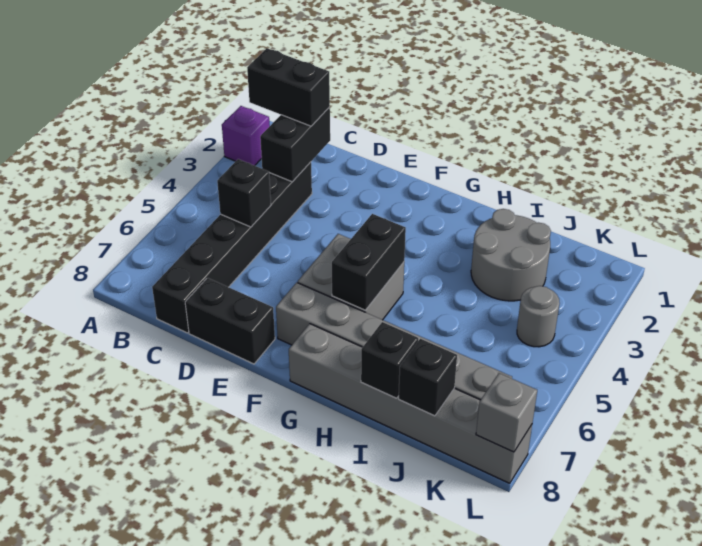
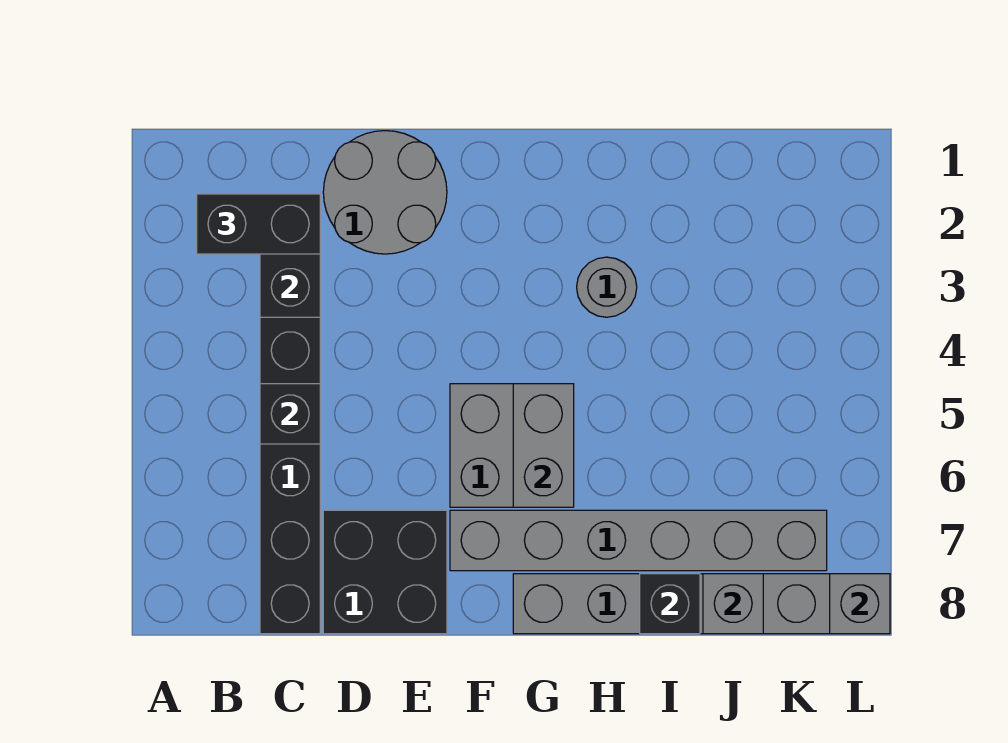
purple brick A2 level 1 -> none
black brick D8:E8 level 1 -> black brick D7:E8 level 1
black brick G5:G6 level 2 -> grey brick G5:G6 level 2
grey round brick I2:J3 level 1 -> grey round brick D1:E2 level 1
black brick J8 level 2 -> grey brick J8 level 2
grey round brick K4 level 1 -> grey round brick H3 level 1

